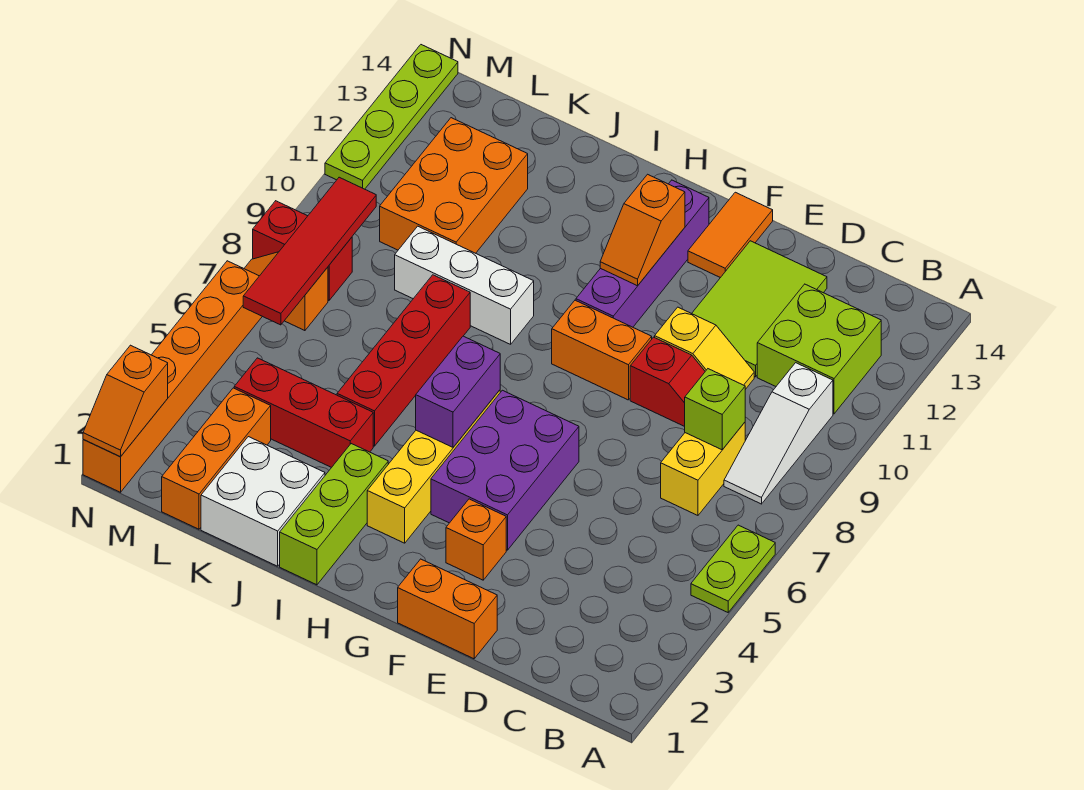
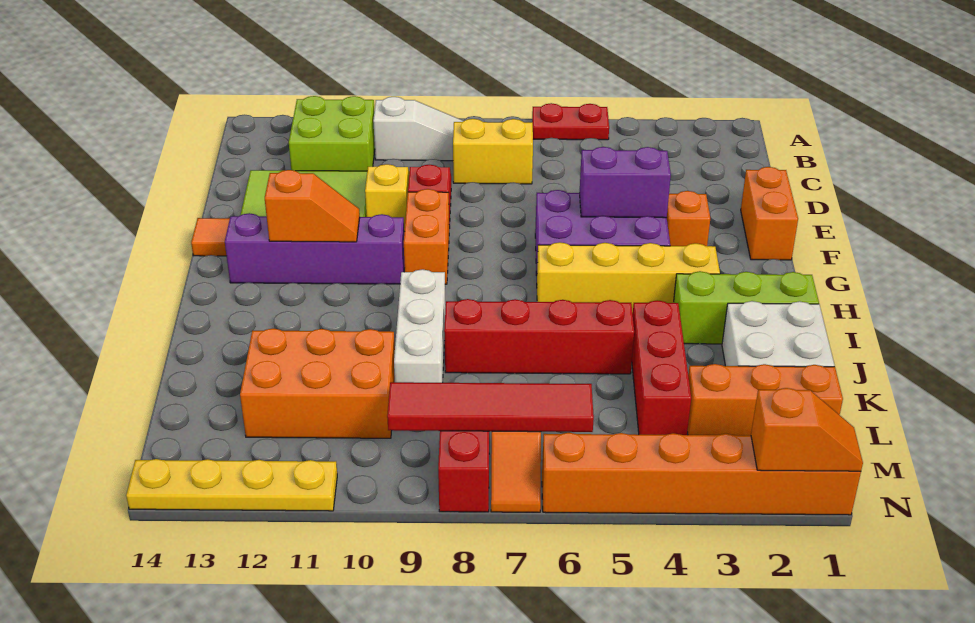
lime plate A5:A6 level 1 -> red plate A5:A6 level 1
lime brick C8 level 2 -> none
purple brick H5:H6 level 2 -> purple brick F4:F5 level 2
lime plate N11:N14 level 1 -> yellow plate N11:N14 level 1

